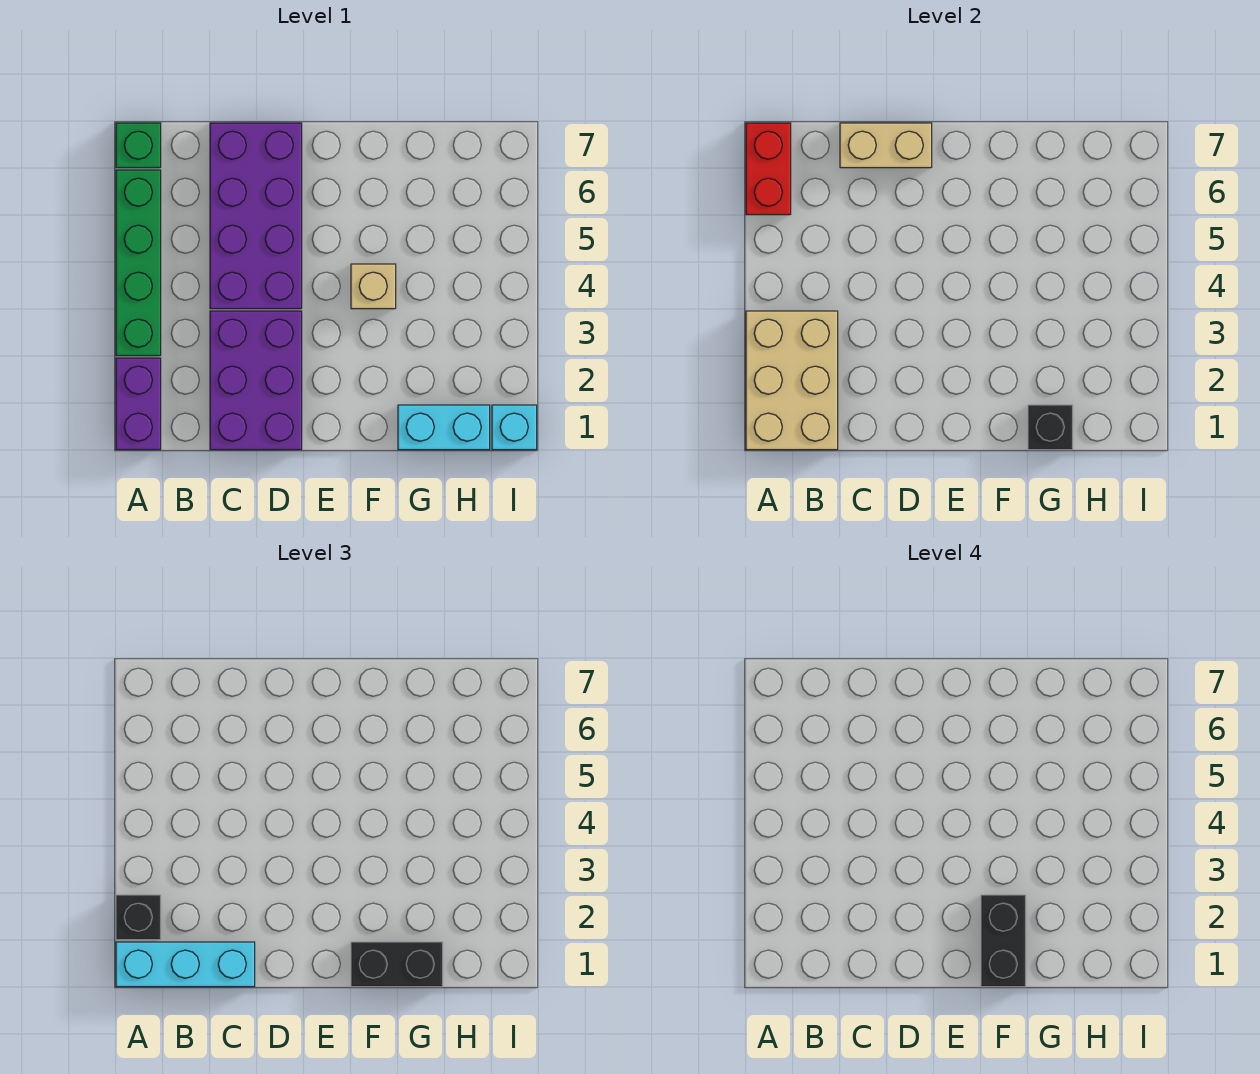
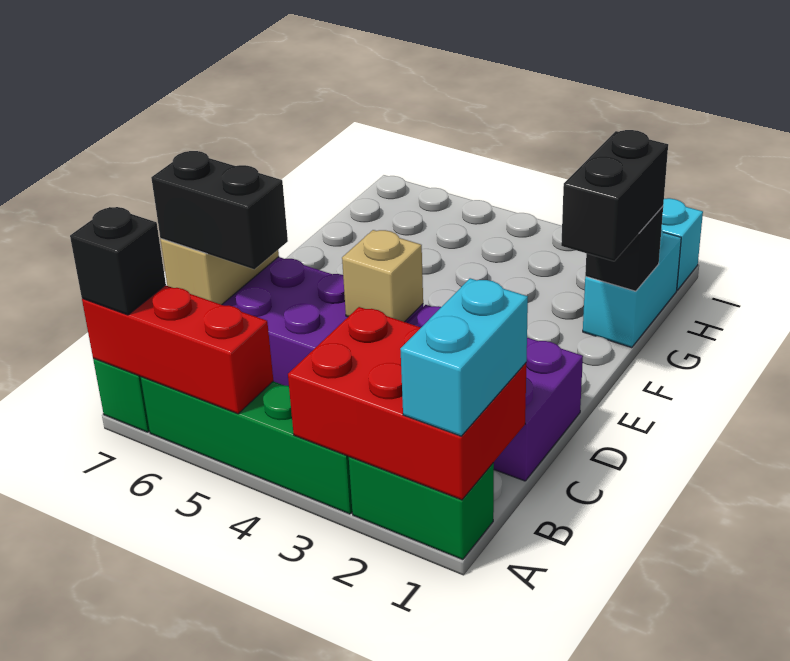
purple brick A1:A2 level 1 -> green brick A1:A2 level 1
tan brick A1:B3 level 2 -> red brick A1:B3 level 2
cyan brick A1:C1 level 3 -> cyan brick A1:B1 level 3
black brick A2 level 3 -> black brick A7 level 3
red brick A6:A7 level 2 -> red brick A5:A7 level 2
black brick F1:F2 level 4 -> black brick C6:C7 level 3
tan brick F4 level 1 -> tan brick D4 level 2

